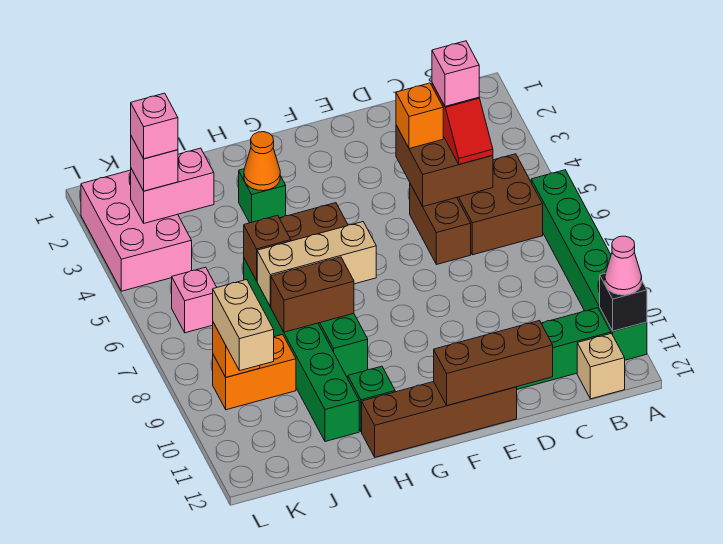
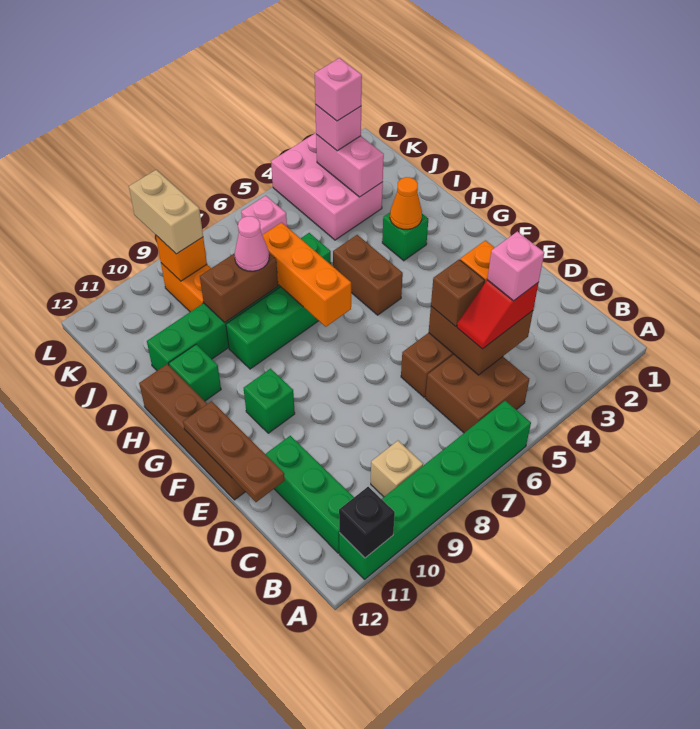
pink cone A11 level 3 -> pink cone I8 level 3
tan brick B12 level 1 -> tan brick B9 level 1
brown brick D12:F12 level 2 -> brown plate D12:F12 level 2
none -> green brick F10 level 1
tan brick G7:I7 level 2 -> orange brick G7:I7 level 2
brown brick H8:I8 level 2 -> brown brick I8:I9 level 2
brown brick I6 level 2 -> brown brick D5 level 3
pink brick K2:L4 level 1 -> pink brick J3:L4 level 1
tan brick K9:K10 level 3 -> tan brick K9:L9 level 3

